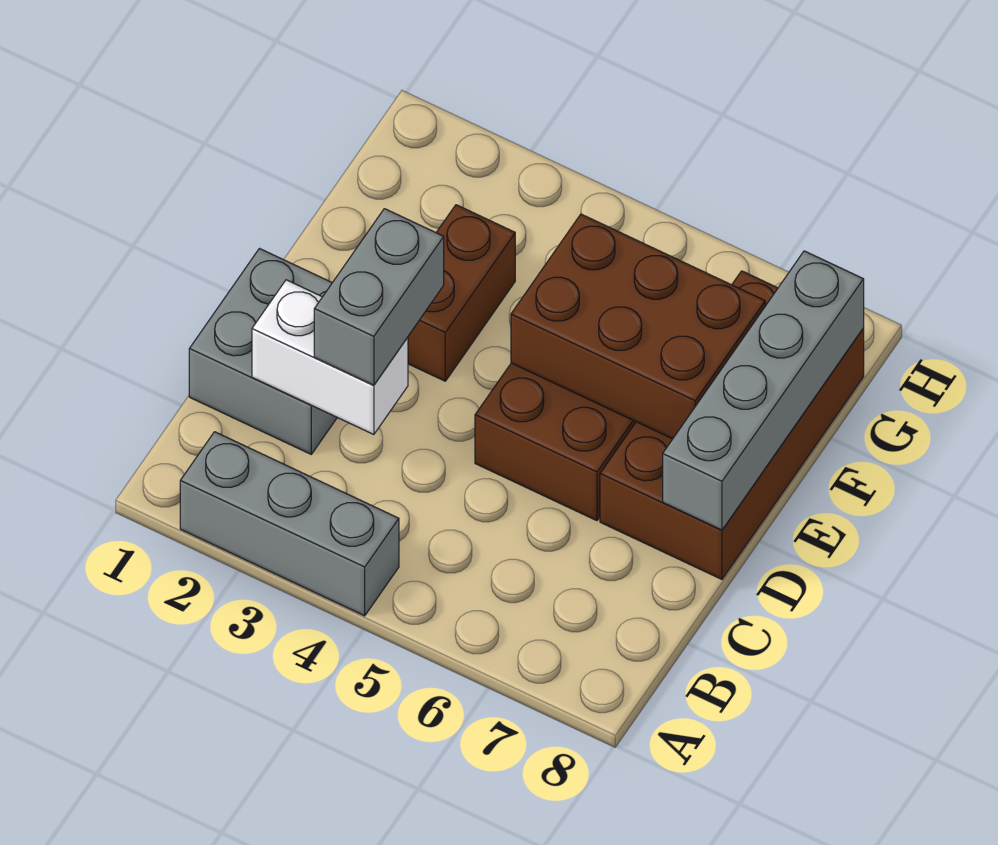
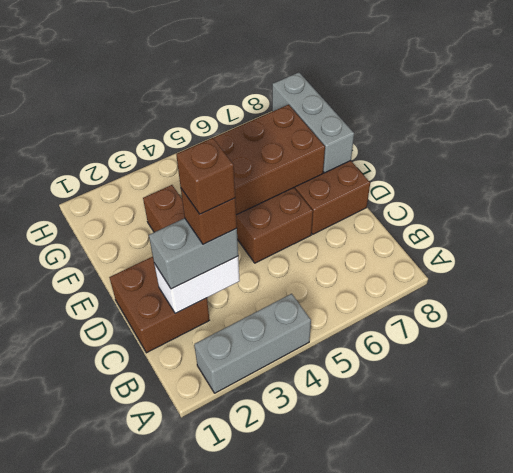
grey brick C1:D2 level 1 -> brown brick C1:D2 level 1
grey brick C3:D3 level 3 -> grey brick C2:C3 level 3
none -> brown brick C3 level 4
none -> brown brick C3 level 5
grey brick D8:G8 level 2 -> grey brick E8:G8 level 2

